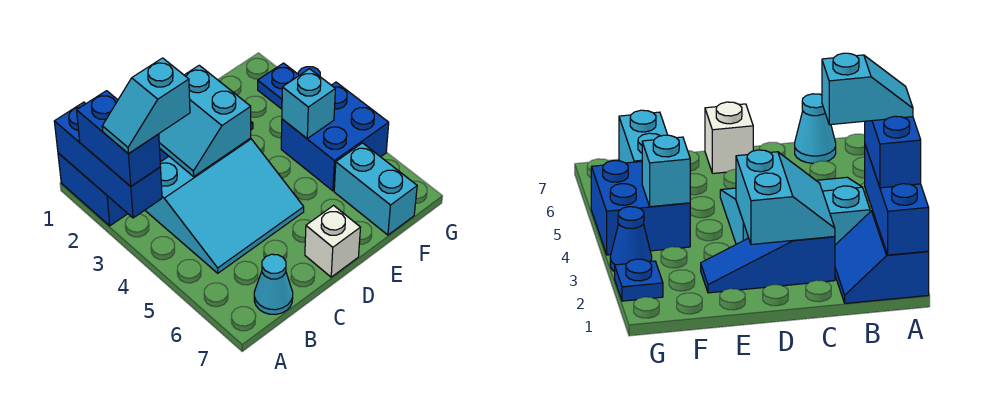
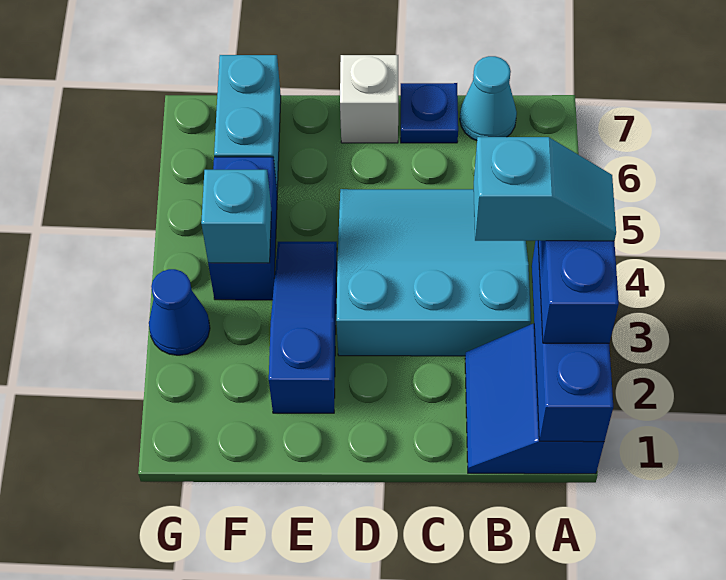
blue slope C2:E2 level 1 top C -> blue slope E2:E4 level 1 top 2
cyan slope C2:D3 level 2 top D -> none
blue brick F4:G5 level 1 -> blue brick F4:F5 level 1
blue plate G2 level 1 -> blue plate C7 level 1

